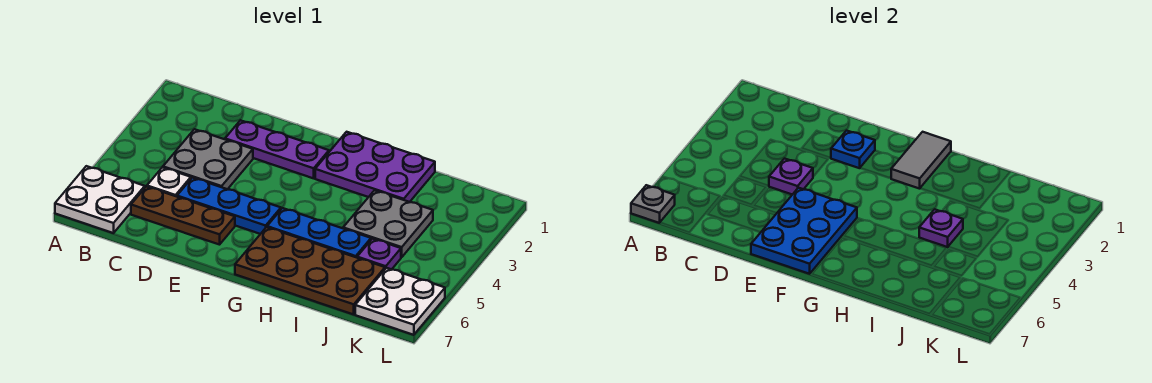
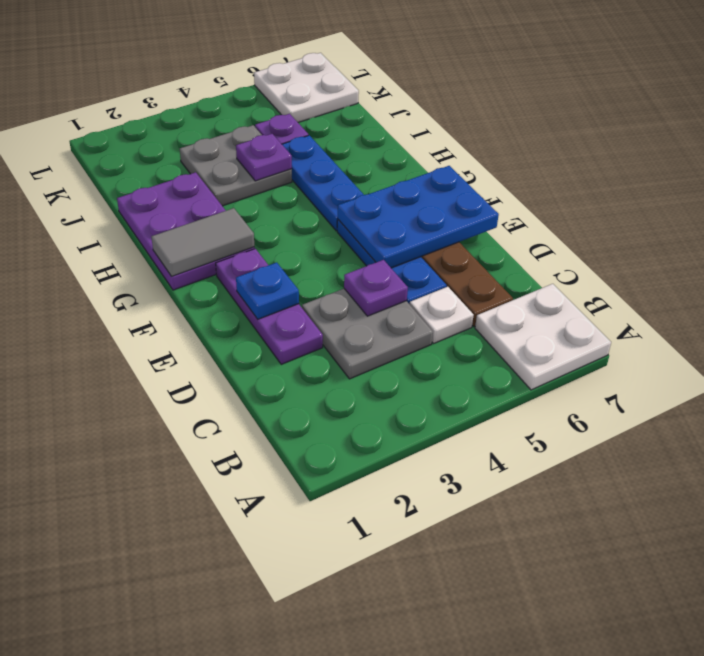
grey plate A7 level 2 -> none
brown plate G6:J7 level 1 -> none

